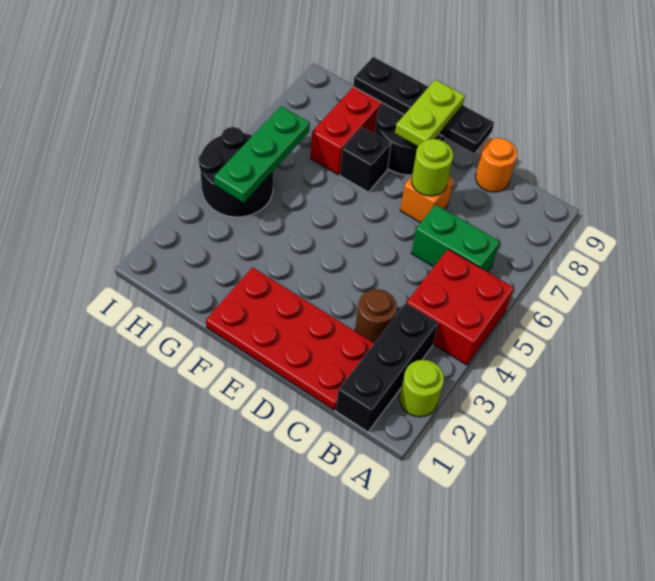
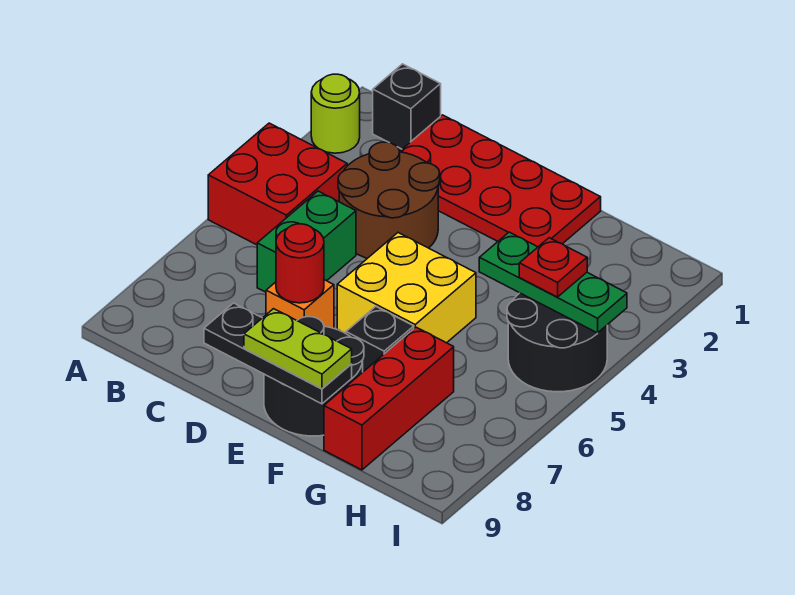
black brick B1:B3 level 1 -> black brick B1 level 1
green brick B6:C6 level 1 -> green brick C5:C6 level 1
brown round brick C3 level 1 -> brown round brick C3:D4 level 1
orange round brick C9 level 1 -> none
lime round brick D7 level 2 -> red round brick D7 level 2
black plate D9:G9 level 2 -> black plate D9:F9 level 2
none -> yellow brick E5:F6 level 1
lime plate E8:E9 level 3 -> lime plate E9:F9 level 3
green plate H4:H6 level 2 -> green plate G4:I4 level 2
none -> red plate H4 level 3

